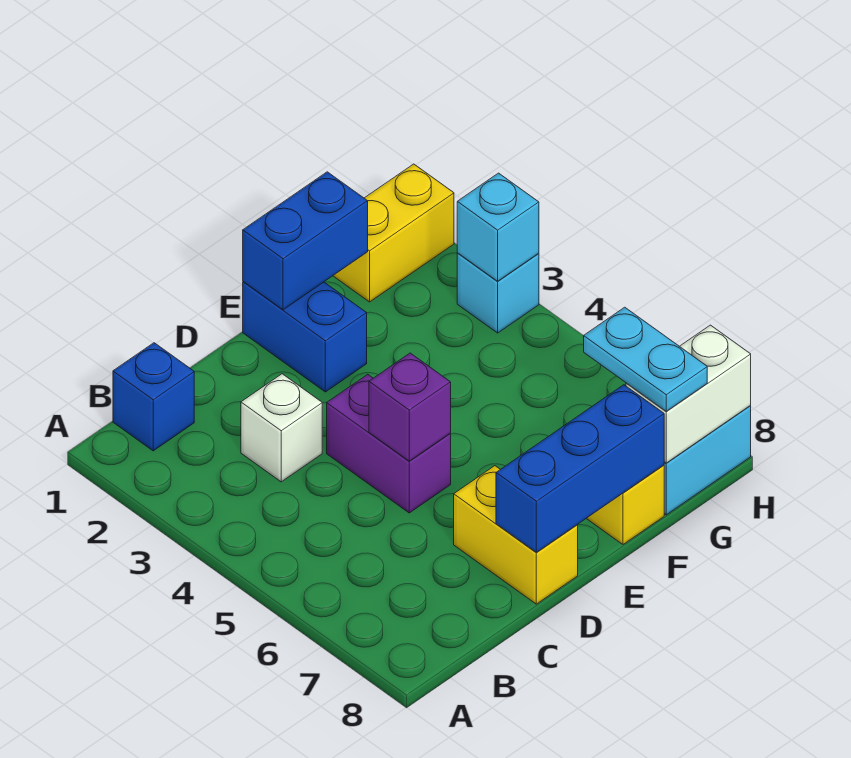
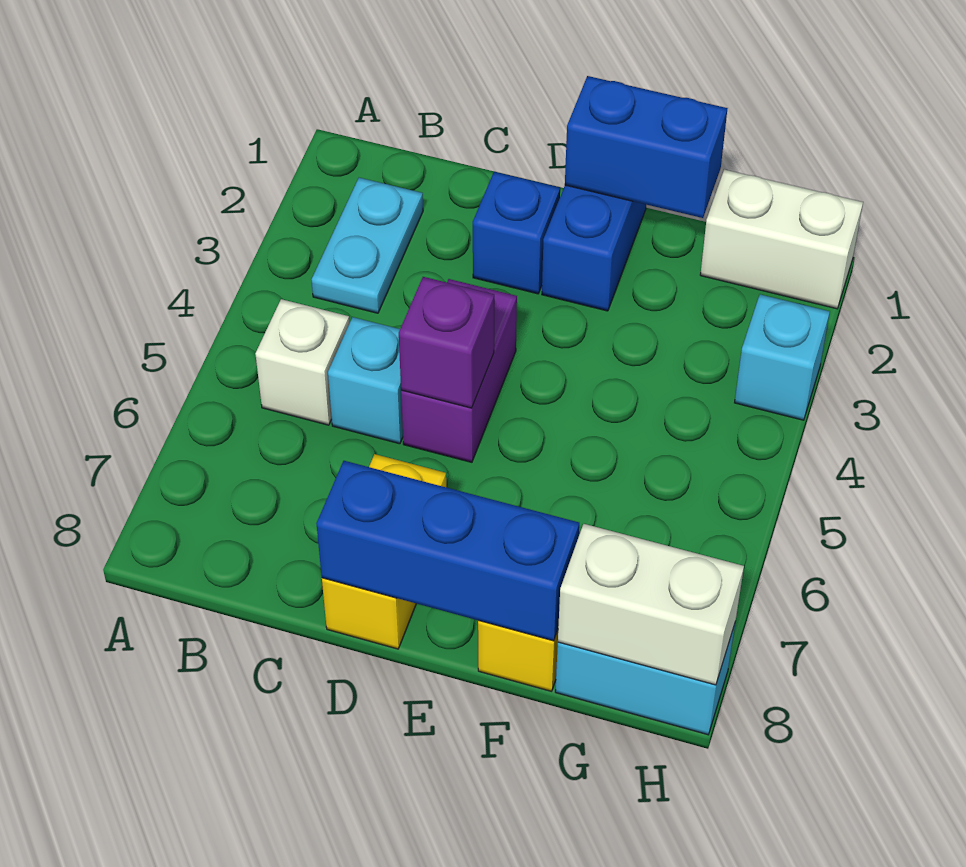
blue brick B1 level 1 -> blue brick D2 level 1
white brick C3 level 1 -> white brick B5 level 1
yellow brick G1:H1 level 1 -> white brick G1:H1 level 1
cyan plate G7:G8 level 3 -> cyan plate B2:B3 level 1
cyan brick H3 level 2 -> cyan brick C5 level 1

